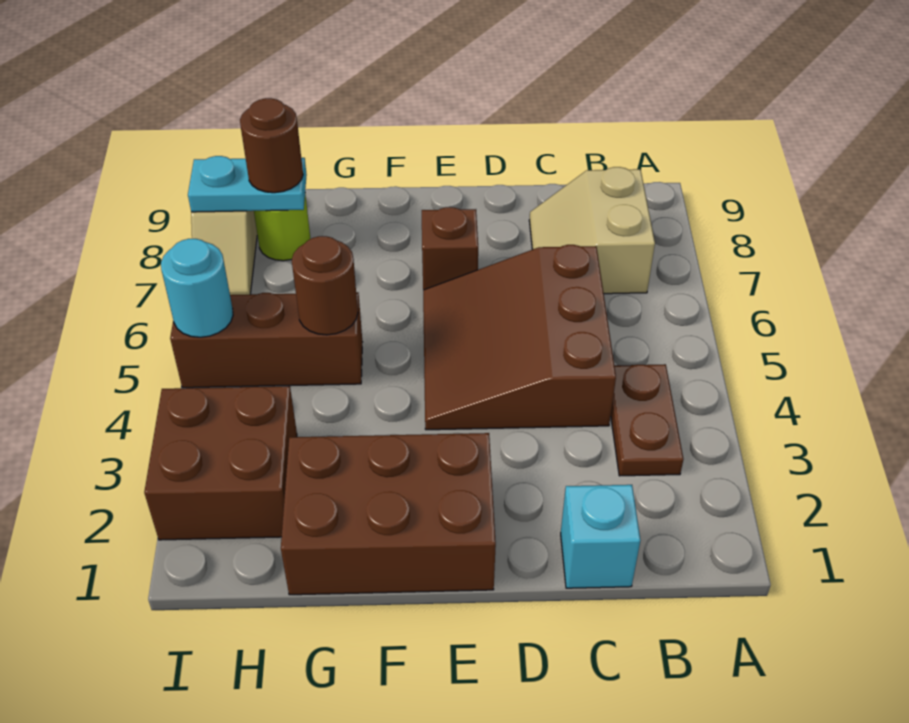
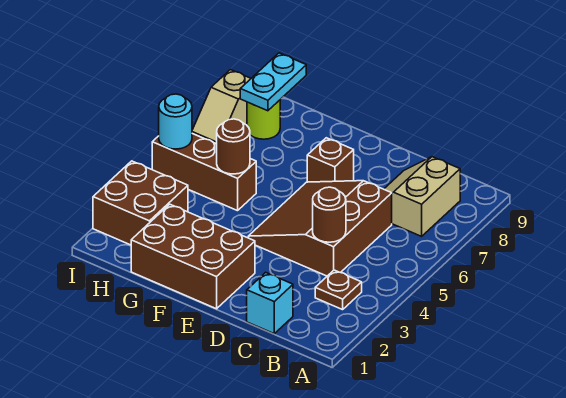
brown plate B3:B4 level 1 -> brown plate B3 level 1
cyan plate H8:I8 level 2 -> cyan plate H8:H9 level 2
brown round brick H8 level 3 -> brown round brick C4 level 2

